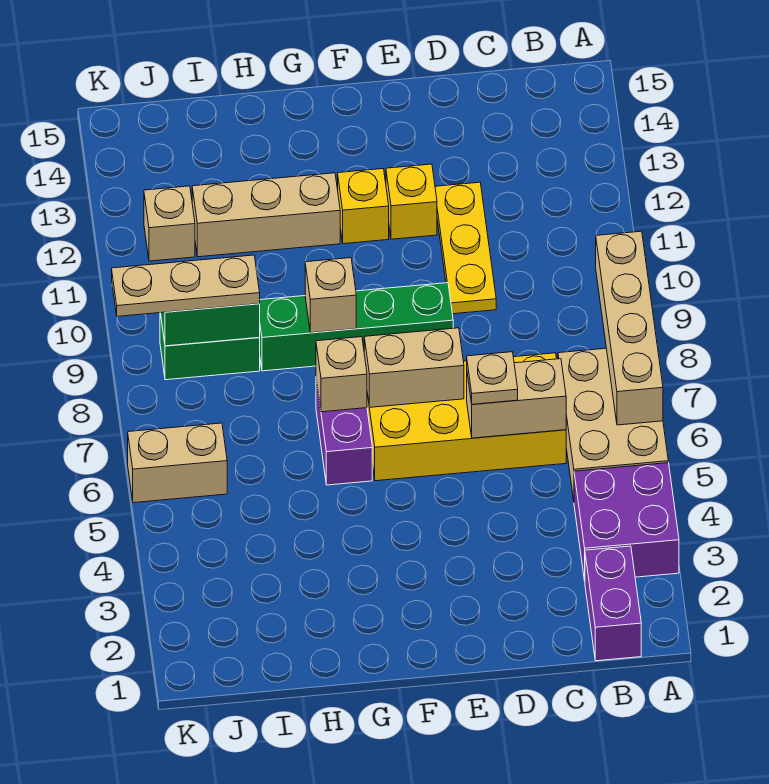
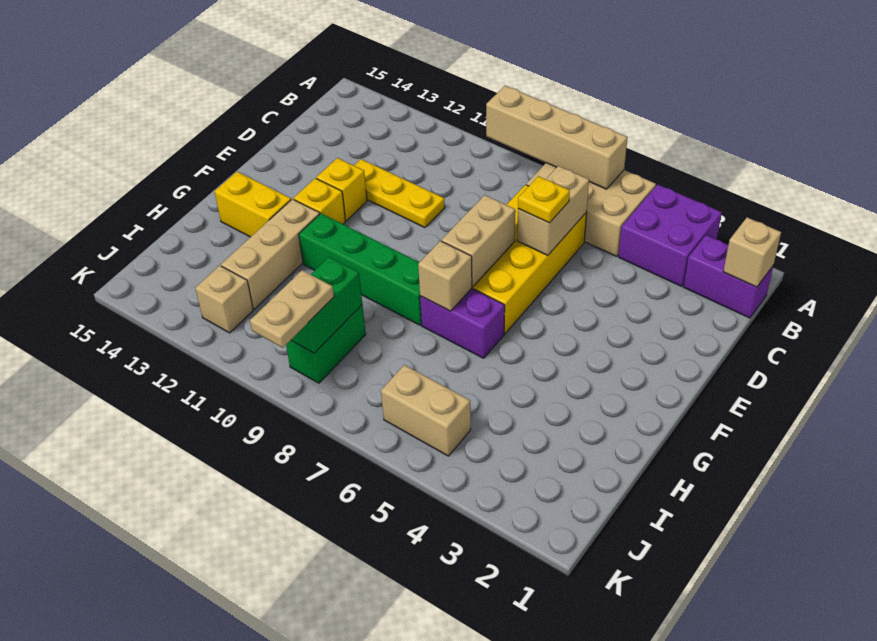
tan plate D6 level 3 -> yellow plate D6 level 3
green brick E9:H9 level 1 -> green brick G8:G11 level 1
tan brick G9 level 2 -> tan brick B1 level 2
none -> yellow brick G13:G14 level 1
tan plate I9:K9 level 3 -> tan plate J9:K9 level 3
tan brick J6:K6 level 1 -> tan brick J5:J6 level 1

